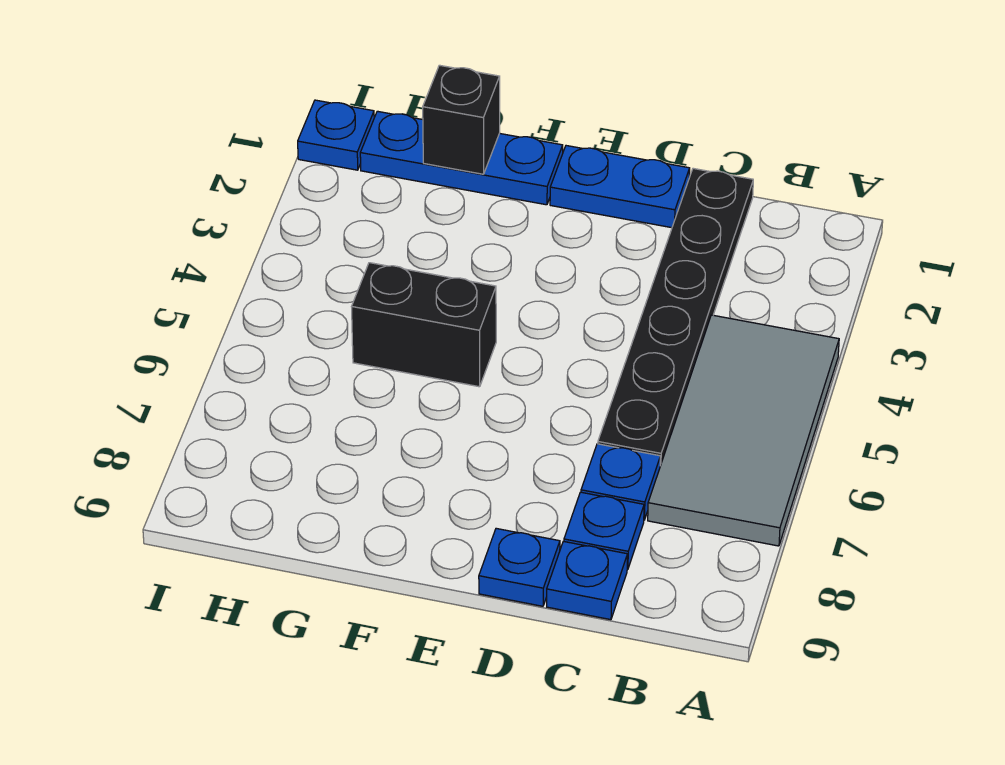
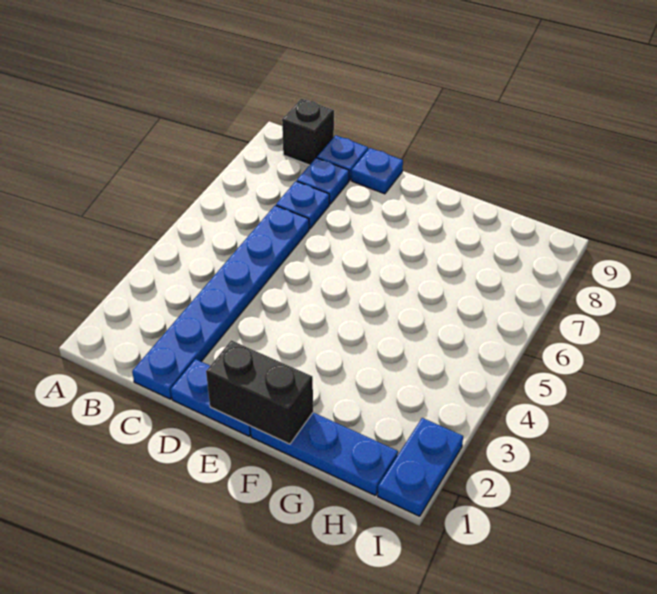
grey tile A4:B7 level 1 -> none
black plate C1:C6 level 1 -> blue plate C1:C6 level 1
black brick F5:G5 level 1 -> black brick E1:F1 level 2
black brick G1 level 2 -> black brick B9 level 1
blue plate I1 level 1 -> blue plate I1:I2 level 1

